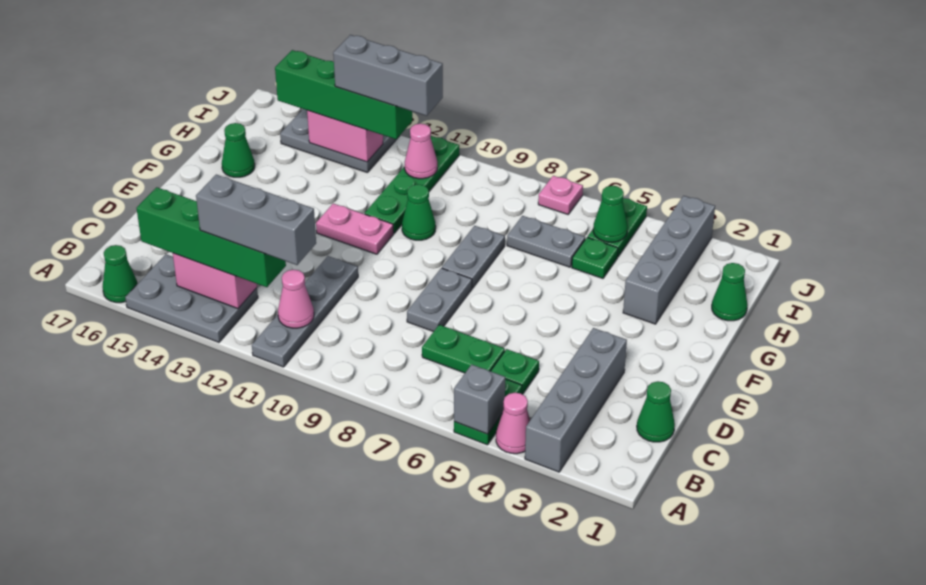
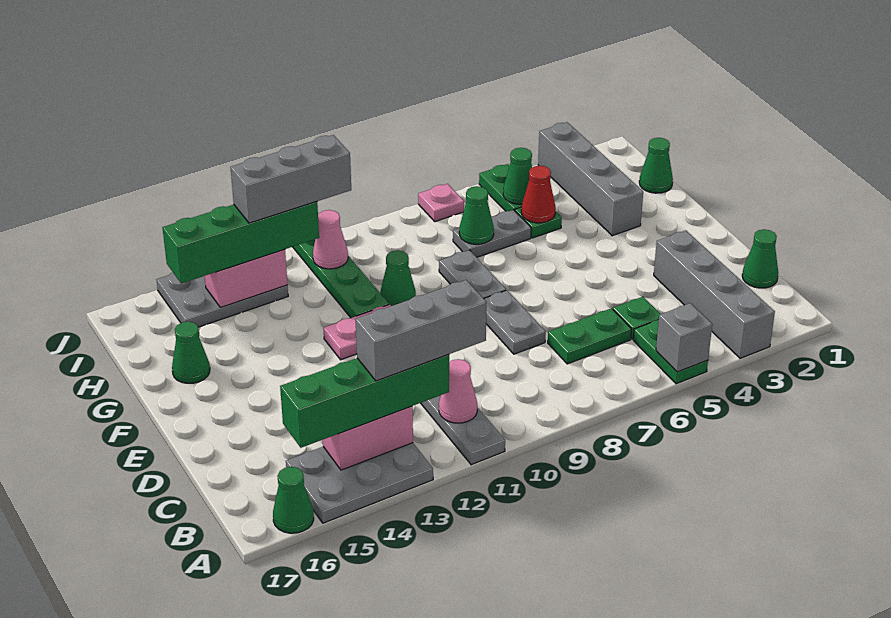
pink cone A4 level 1 -> none
none -> red cone H5 level 2
none -> green cone H7 level 2

